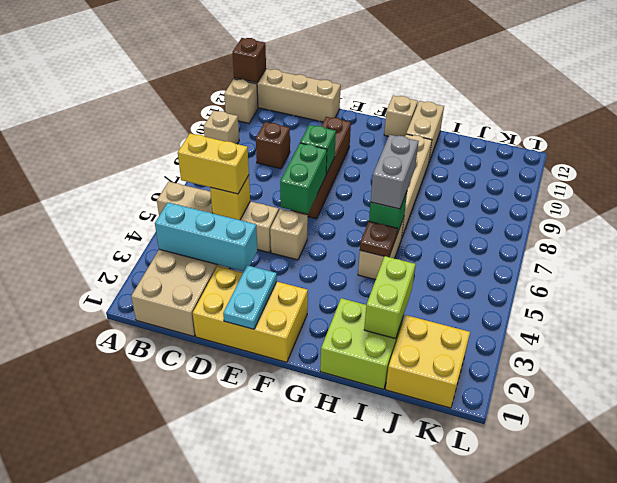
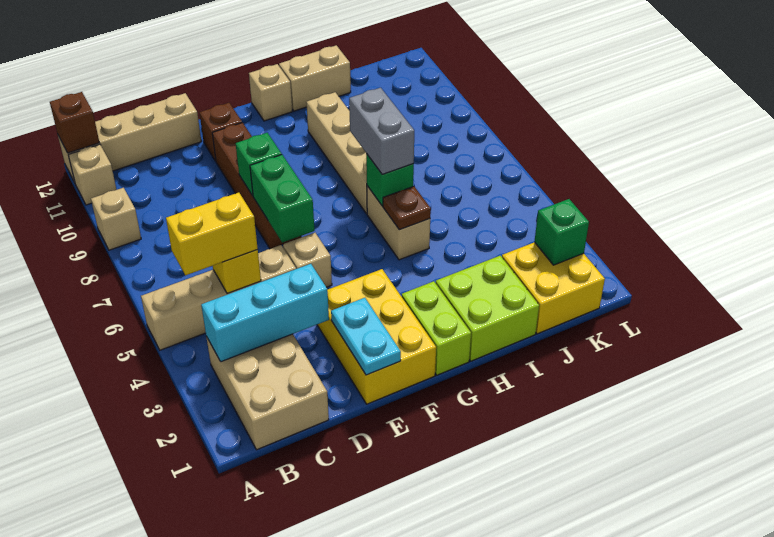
brown brick C9 level 1 -> brown brick E11 level 1
yellow brick D1:F2 level 1 -> yellow brick E1:F3 level 1
tan brick H11:H12 level 1 -> tan brick H12:I12 level 1
lime brick I2:I3 level 2 -> lime brick G1:G2 level 1
none -> green brick K2 level 2

